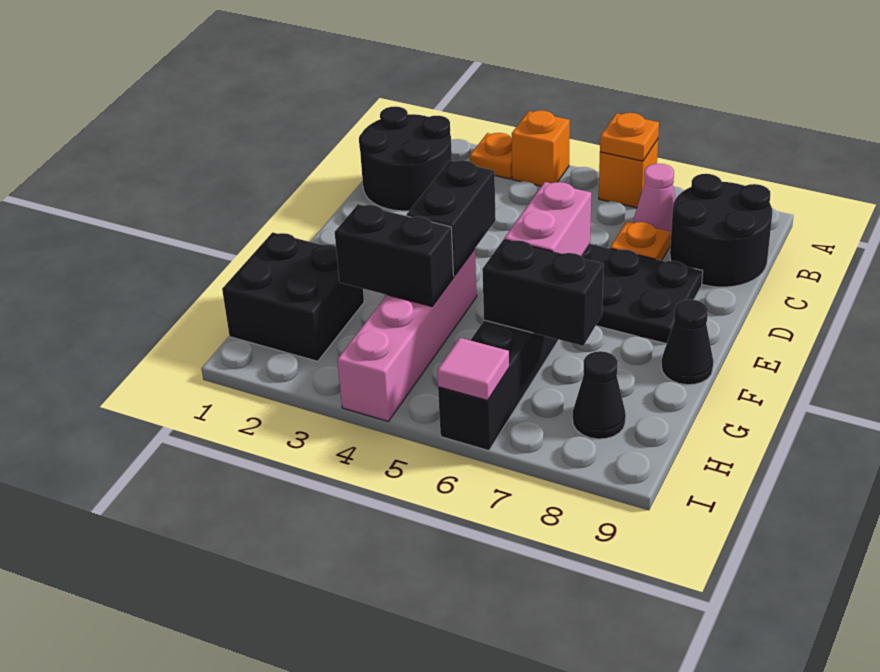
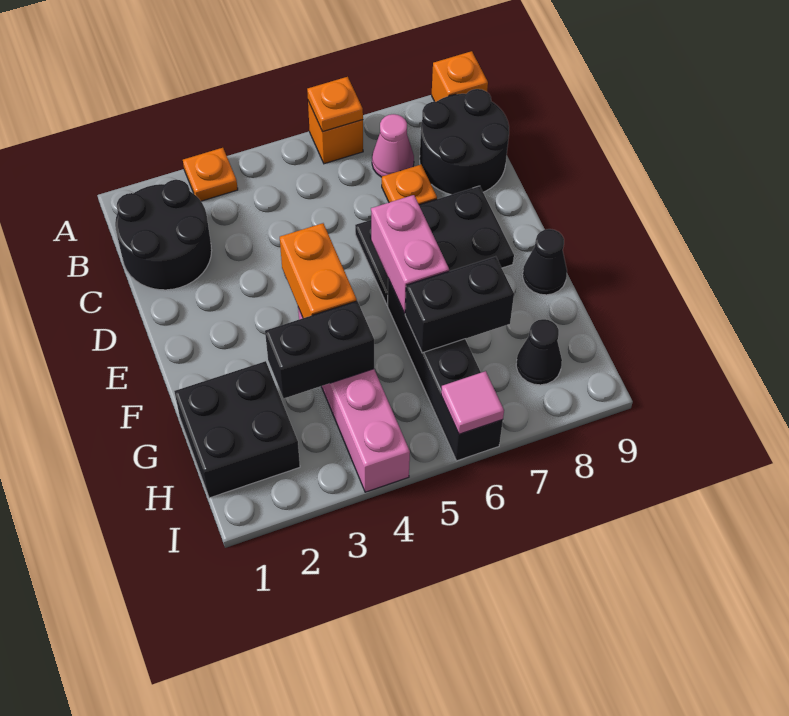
orange brick A4 level 1 -> orange brick A9 level 1
black brick E4:F4 level 2 -> orange brick E4:F4 level 2

